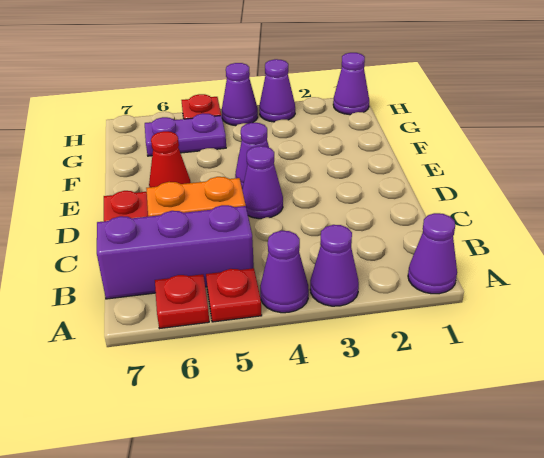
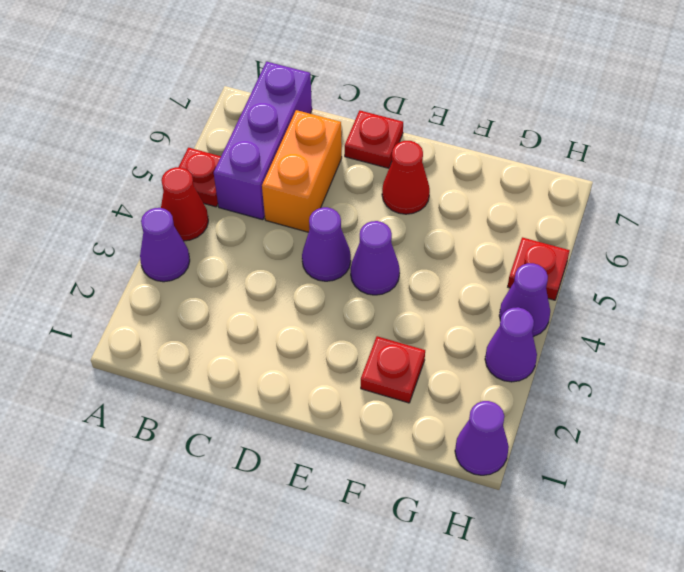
purple cone A1 level 1 -> none
purple cone A4 level 1 -> red cone A4 level 1
red plate A6 level 1 -> red plate F2 level 1
purple plate G5:G6 level 1 -> none

